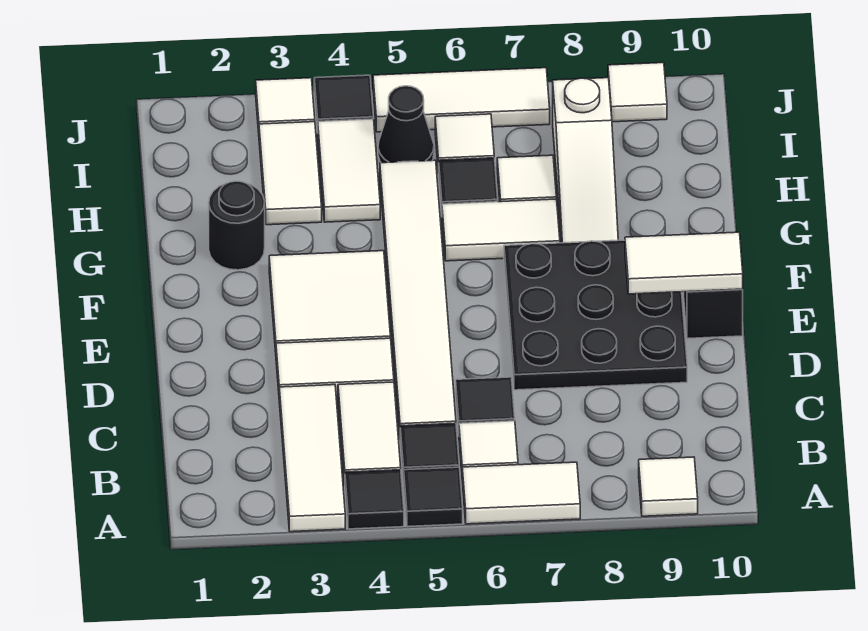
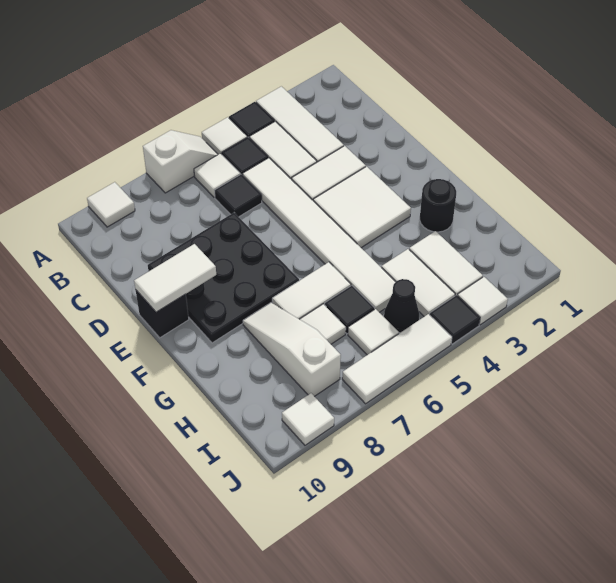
black tile A5 level 1 -> white tile A5 level 1
white tile A6:A7 level 1 -> white slope A6:A7 level 1 top 7

